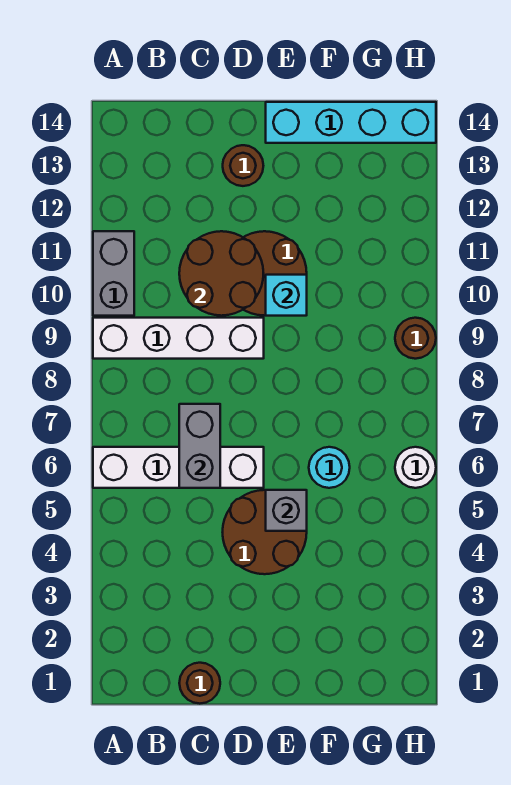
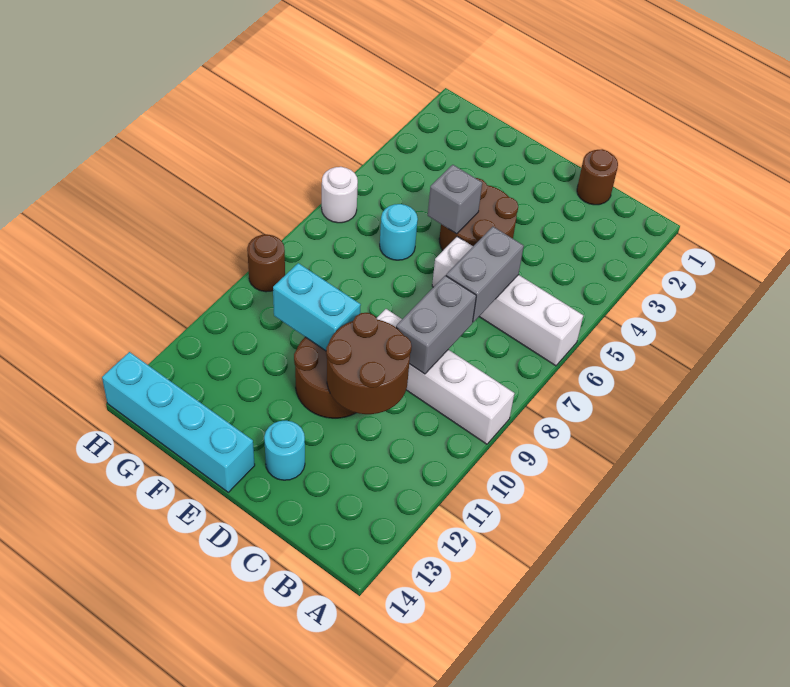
grey brick A10:A11 level 1 -> grey brick C8:C9 level 2
brown round brick D13 level 1 -> cyan round brick D13 level 1
cyan brick E10 level 2 -> cyan brick E10:F10 level 2

